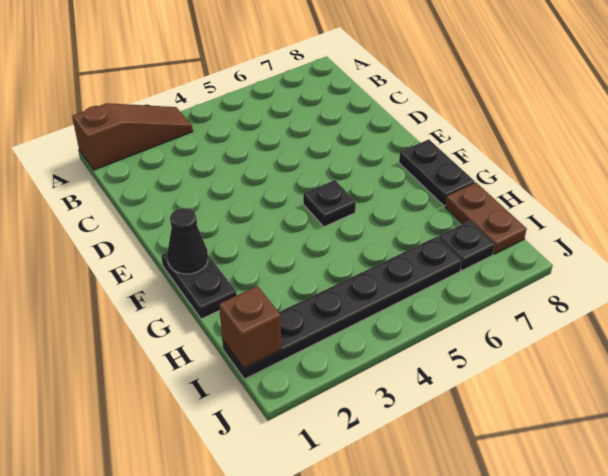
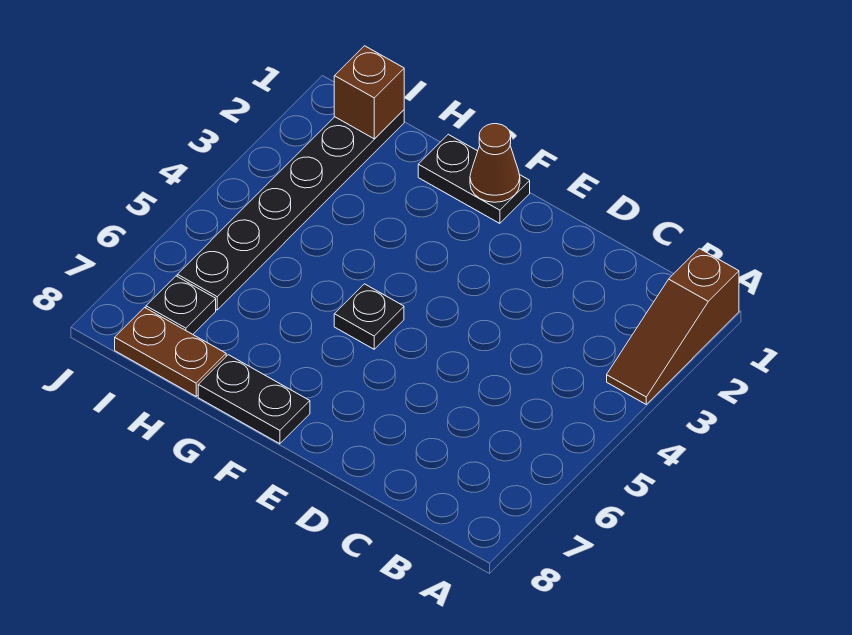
black cone F1 level 2 -> brown cone F1 level 2

